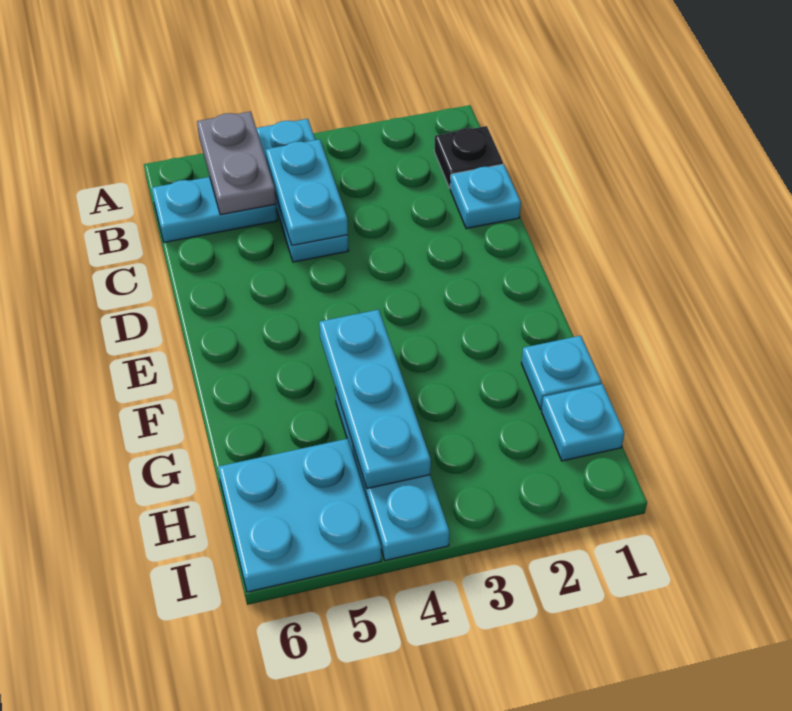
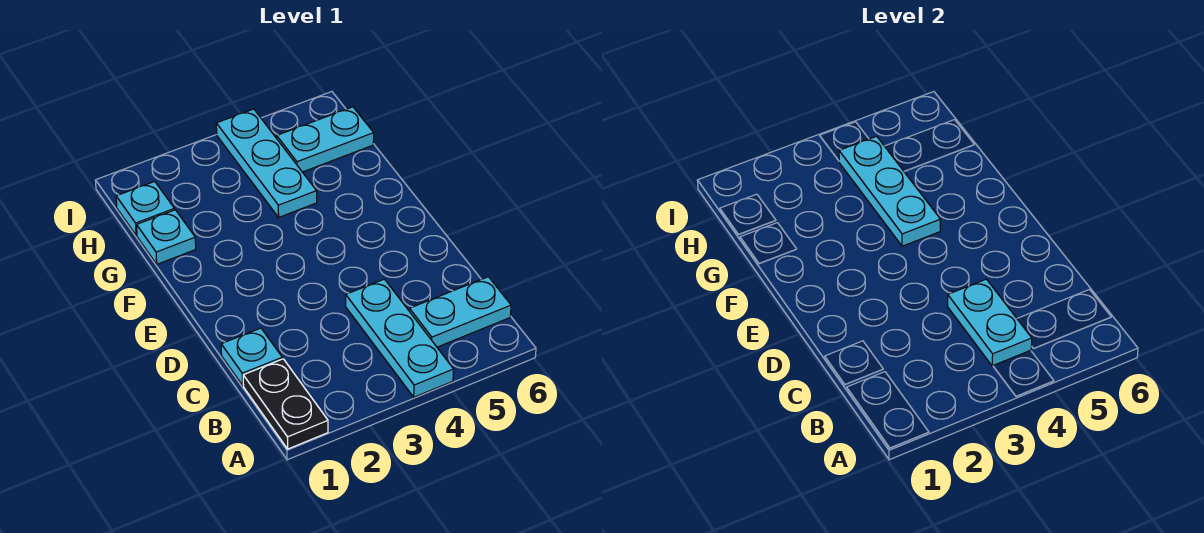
grey plate A5:B5 level 2 -> none
black plate B1 level 1 -> black plate A1:B1 level 1
cyan plate H5:I6 level 1 -> cyan plate H5:H6 level 1

